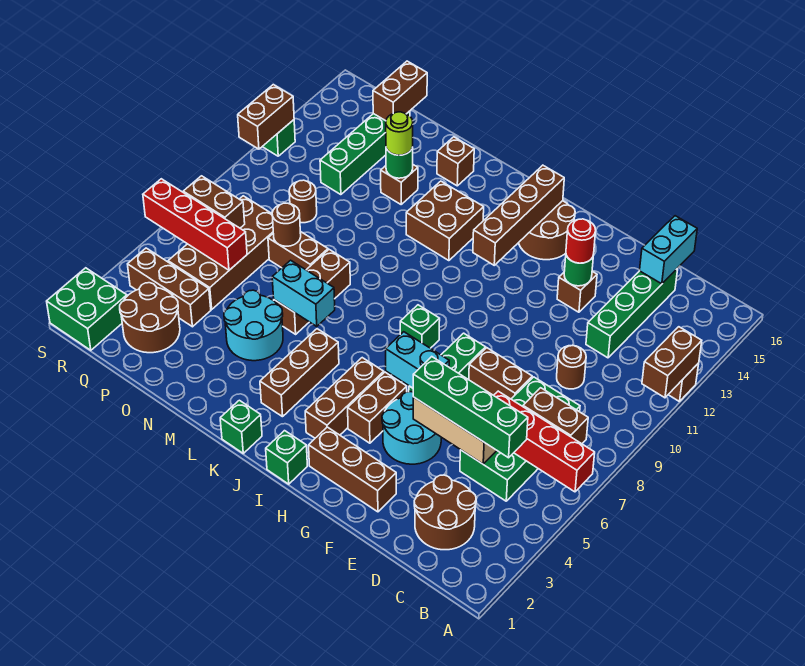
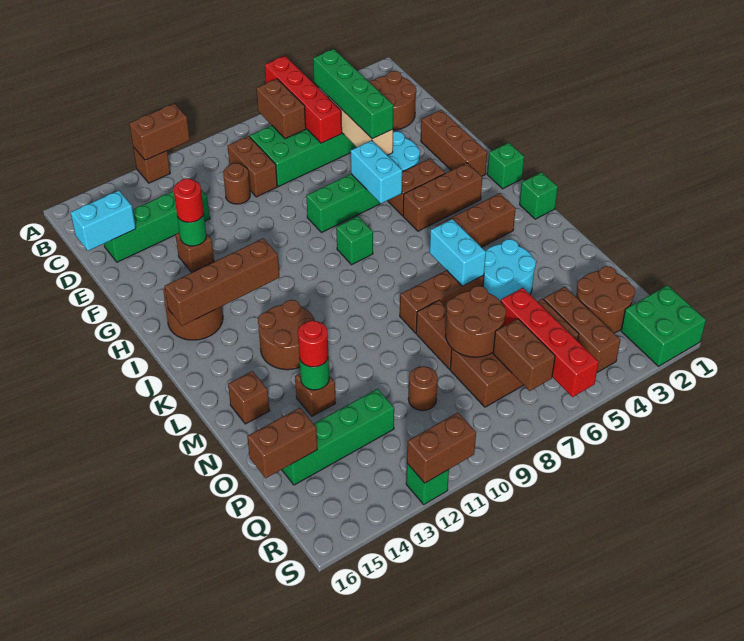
brown brick E8:F8 level 1 -> brown brick C9:D9 level 1
brown brick K12:L13 level 1 -> brown round brick K12:L13 level 1
lime round brick N13 level 3 -> red round brick N13 level 3
brown round brick O8 level 2 -> brown round brick O7:P8 level 2

